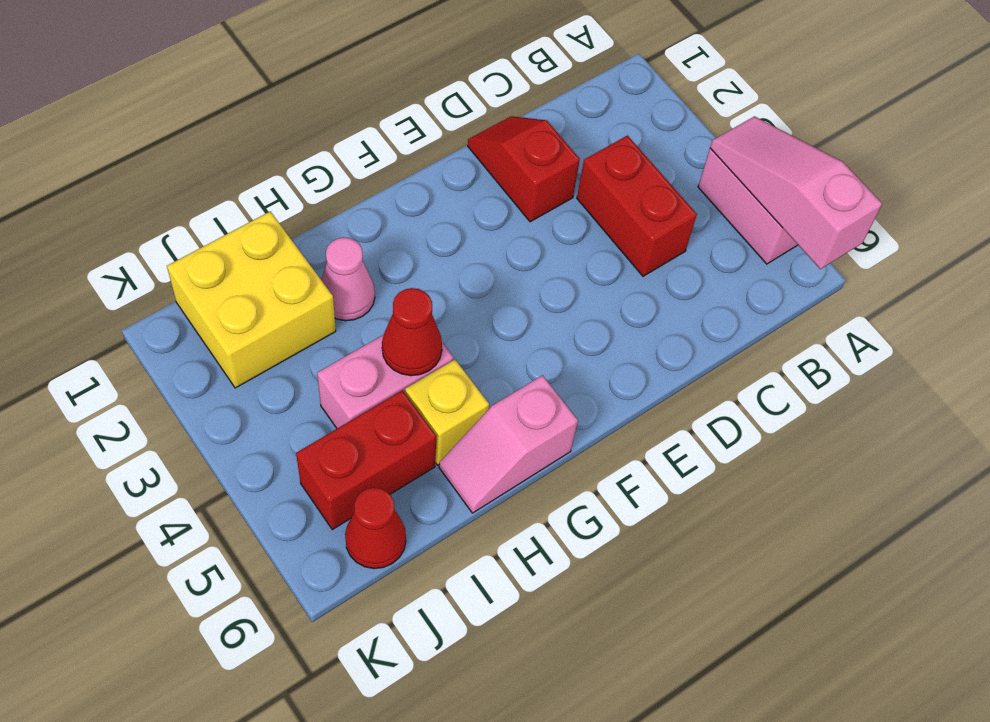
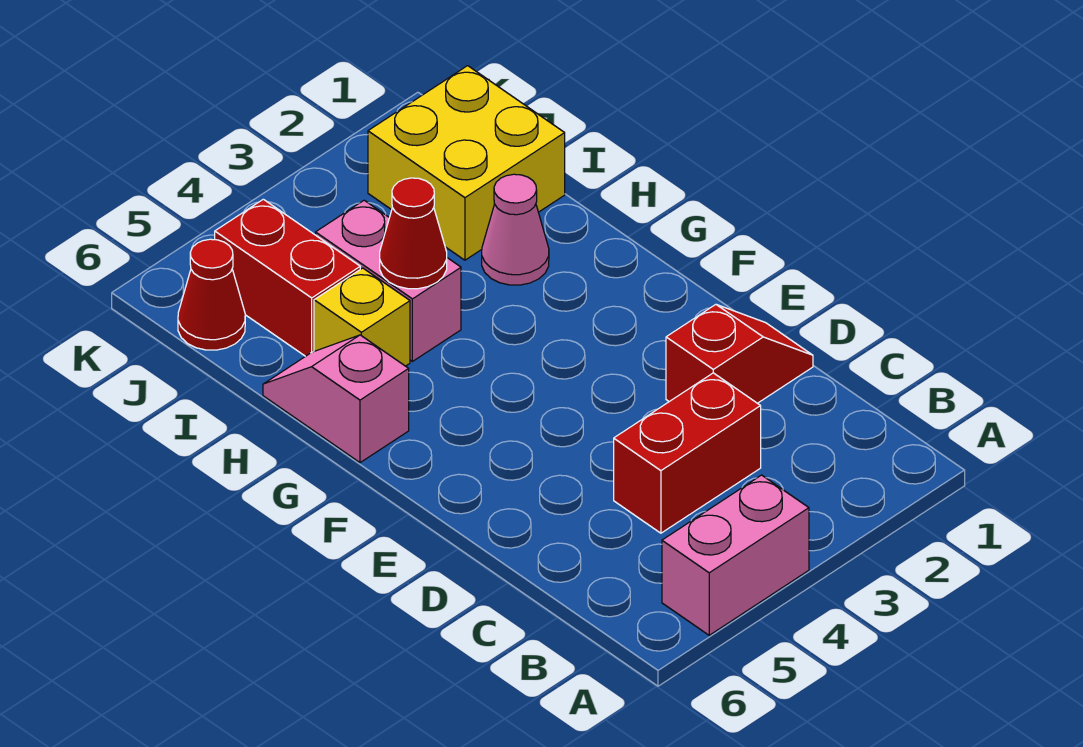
pink slope A4:A6 level 2 top 6 -> none

